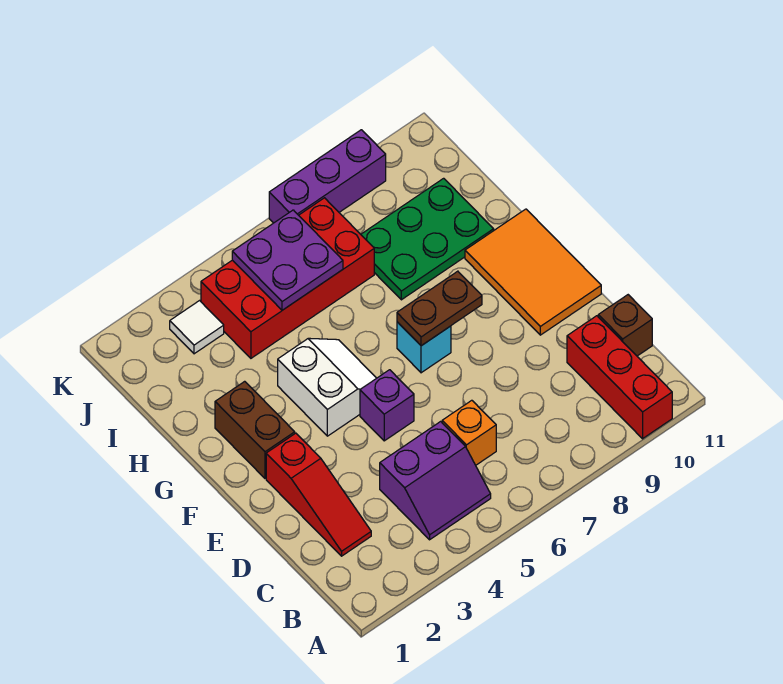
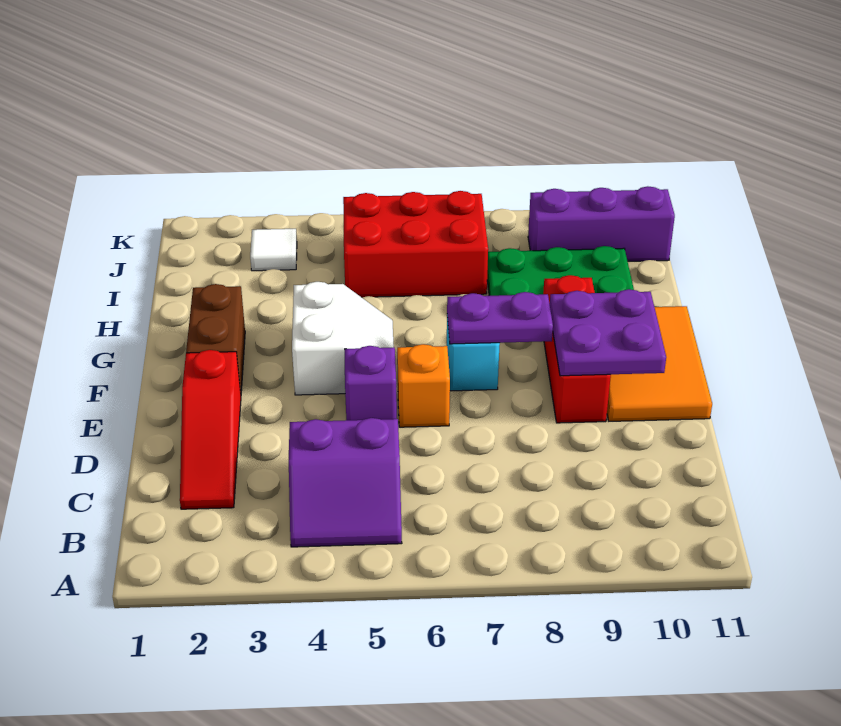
red brick A10:C10 level 1 -> red brick E9:G9 level 1
orange brick C6 level 1 -> orange brick E6 level 1
brown brick C11 level 1 -> none
brown plate F7:F8 level 2 -> purple plate F7:F8 level 2
red brick I4:J7 level 1 -> red brick I5:J7 level 1
purple plate I5:J6 level 2 -> purple plate E9:F10 level 2
purple brick K7:K9 level 1 -> purple brick J9:J11 level 1

